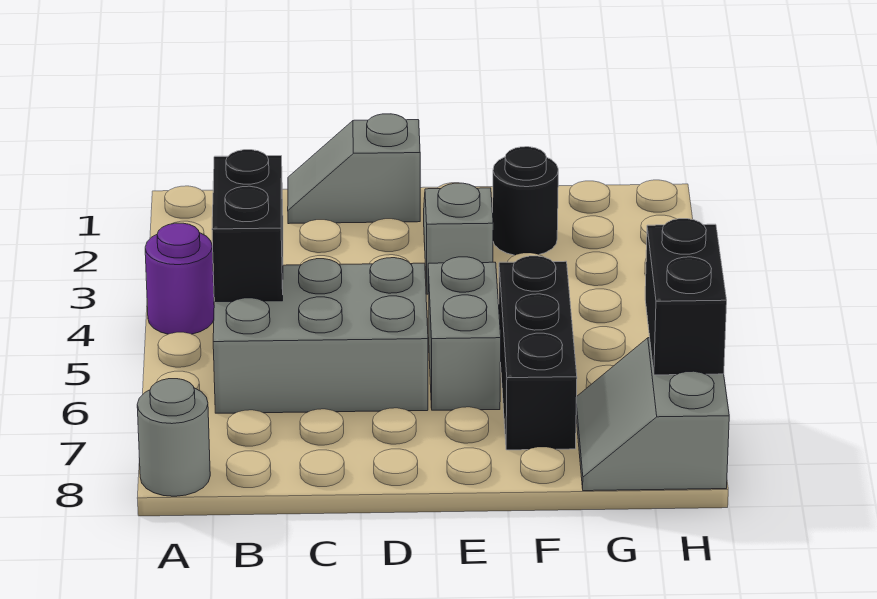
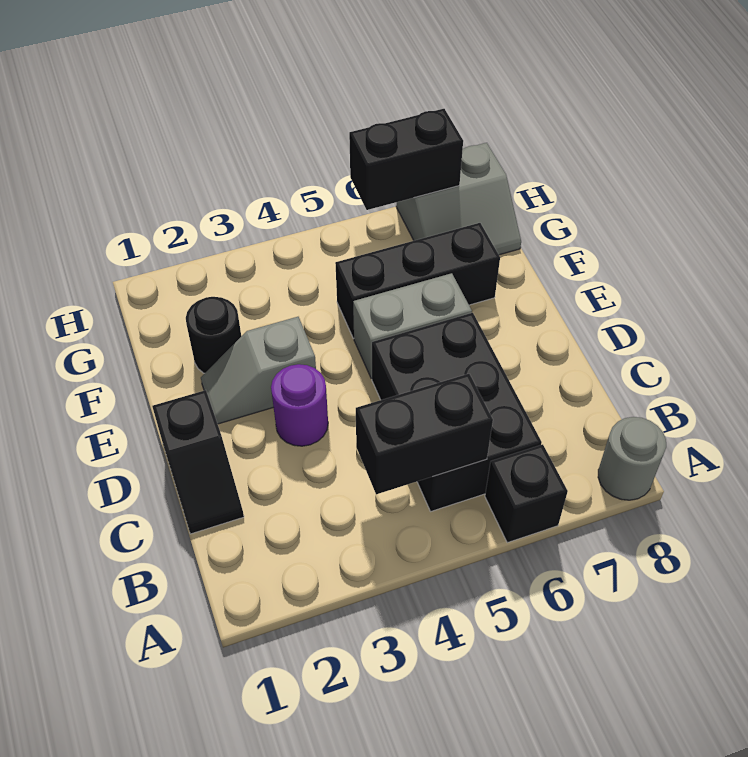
purple round brick A4 level 1 -> purple round brick D3 level 1
none -> black brick A6 level 1
grey brick B5:D6 level 1 -> black brick B5:D6 level 1
grey slope C1:D1 level 1 top D -> black slope C1:D1 level 1 top D

